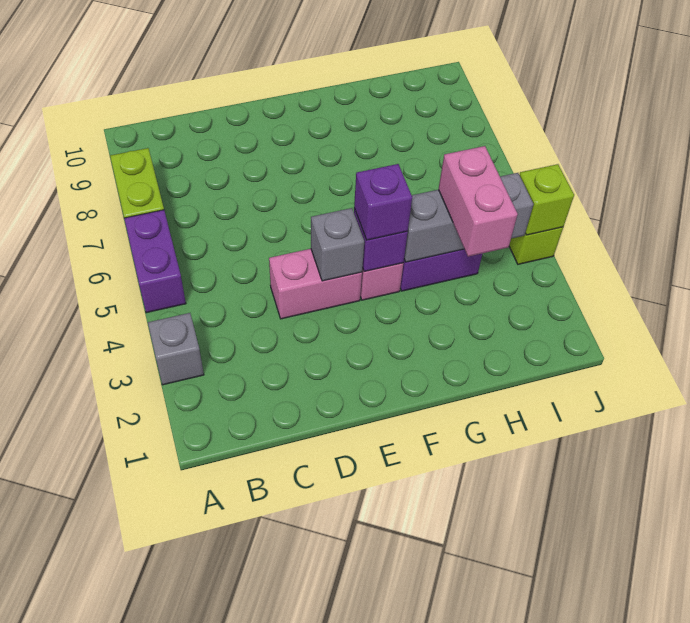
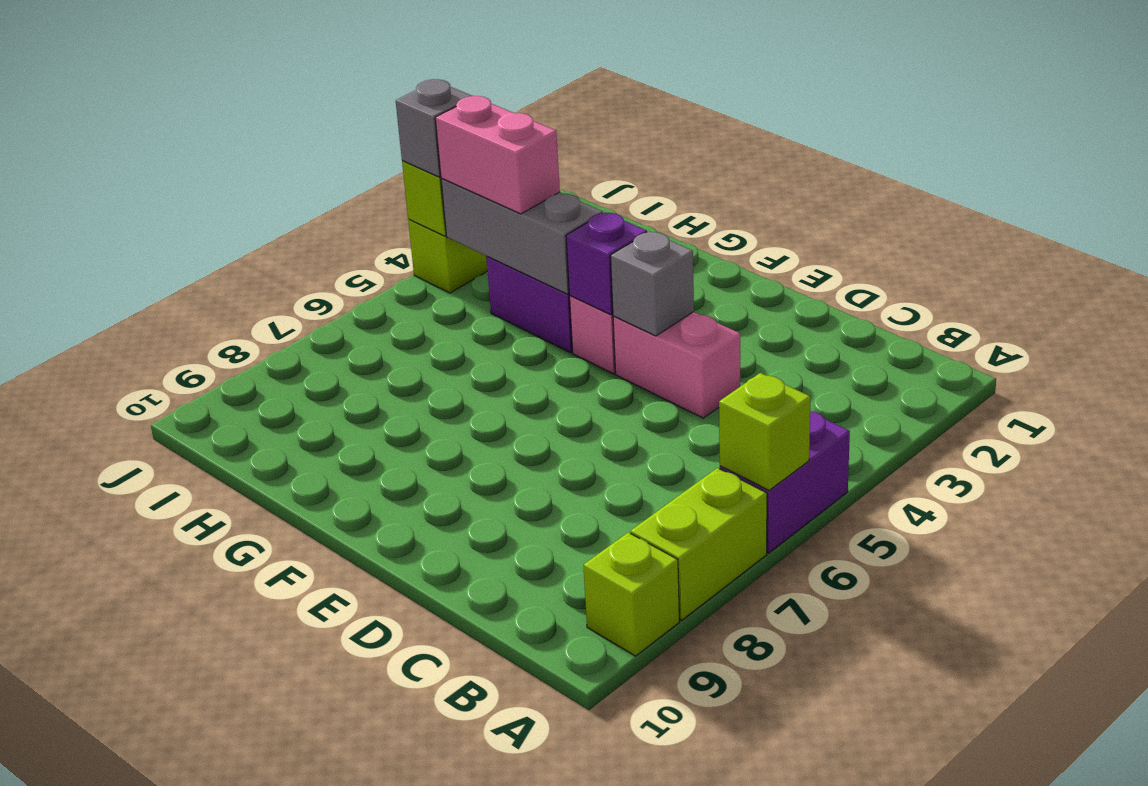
grey brick A3 level 1 -> grey brick J4 level 3
none -> lime brick A6 level 2
none -> lime brick A9 level 1
purple brick F4 level 3 -> none
pink brick H3:H4 level 3 -> pink brick H4:I4 level 3

